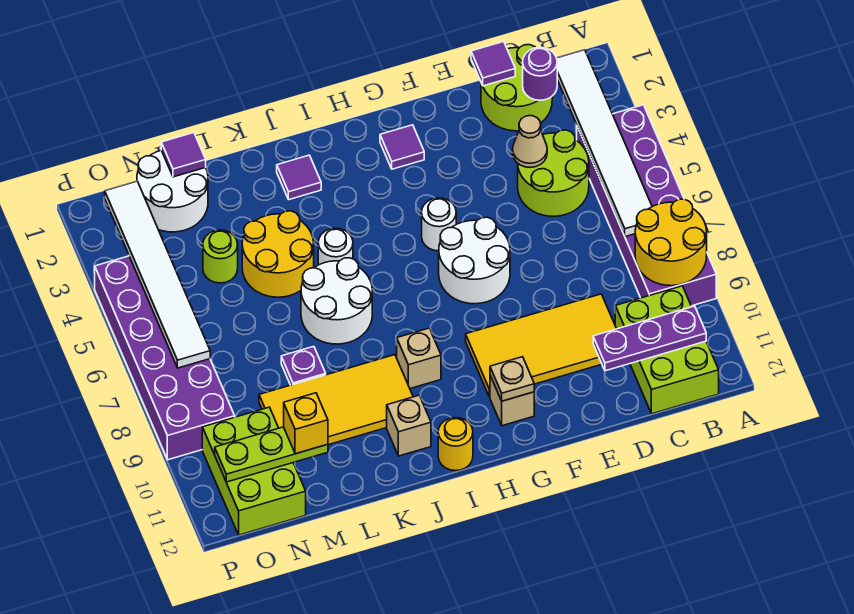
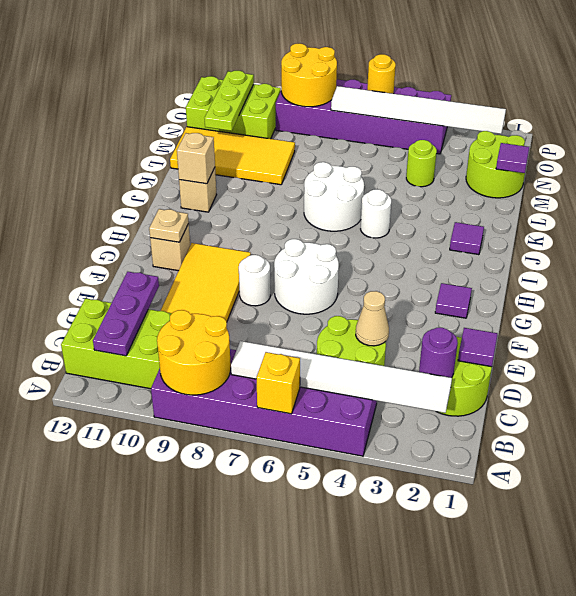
white round brick G5 level 1 -> white round brick F8 level 1
tan brick I9 level 1 -> tan brick J11 level 2
yellow round brick I12 level 1 -> yellow round brick P6 level 2
yellow tile J9:M10 level 1 -> yellow tile L9:M12 level 1
yellow round brick K4:L5 level 1 -> yellow round brick O8:P9 level 2
purple plate L8 level 1 -> none
white round brick M1:N2 level 1 -> lime round brick M1:N2 level 1
yellow brick M11 level 3 -> yellow brick A6 level 2

